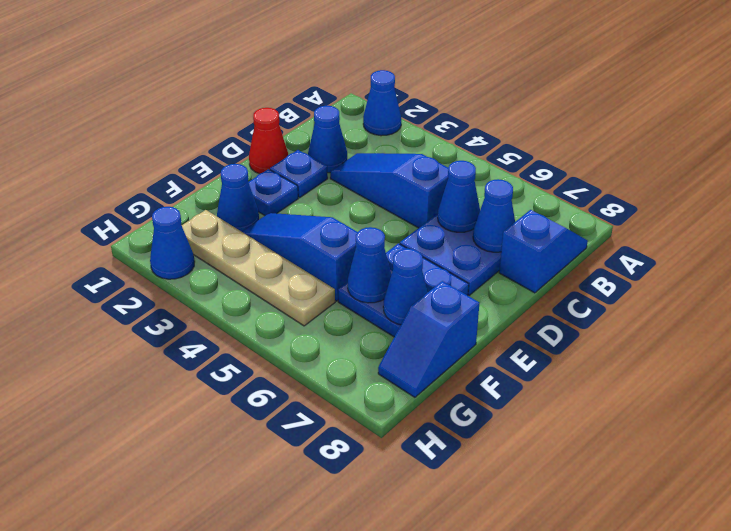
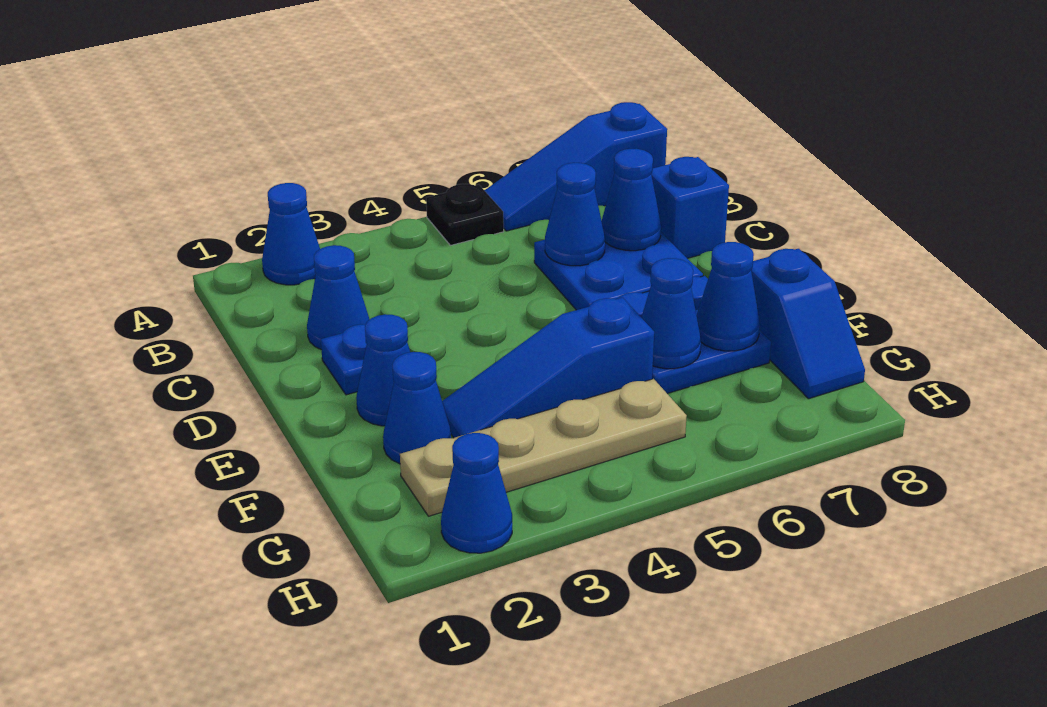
none -> black plate A5 level 1
blue slope C3:C5 level 1 top 5 -> blue slope A6:A8 level 1 top 8
red cone D1 level 1 -> none
blue plate E2 level 1 -> blue cone E2 level 1

